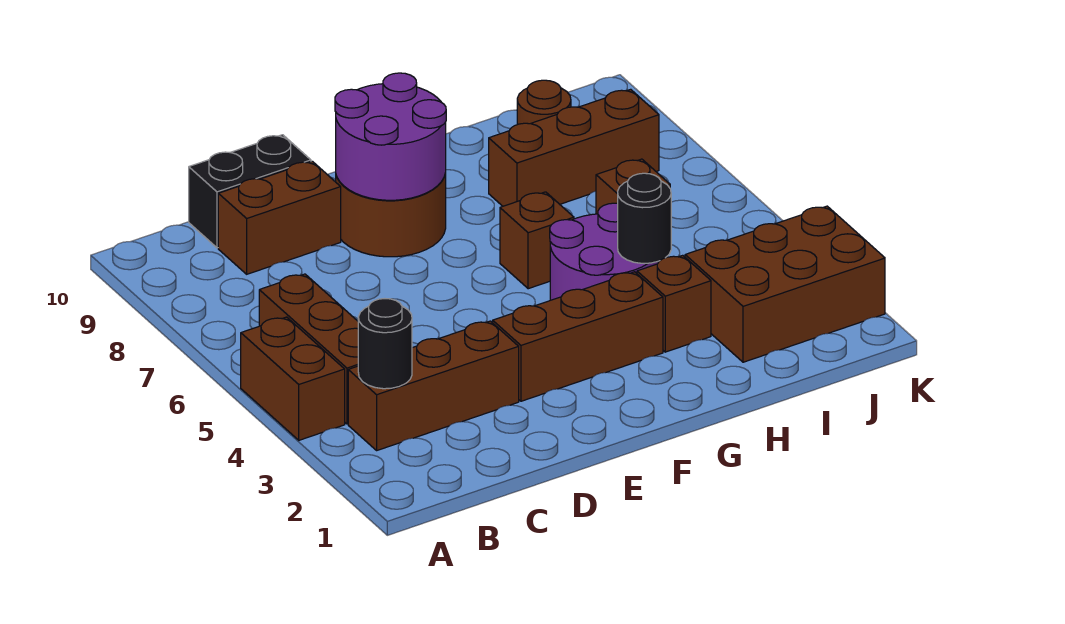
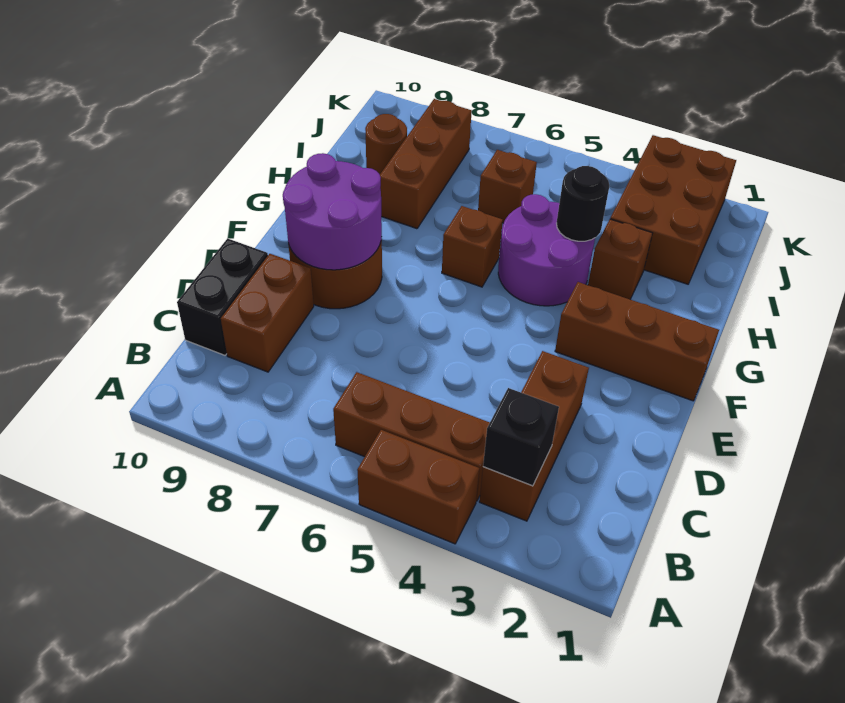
black round brick B3 level 2 -> black brick B3 level 2
brown brick E3:G3 level 1 -> brown brick F1:F3 level 1

